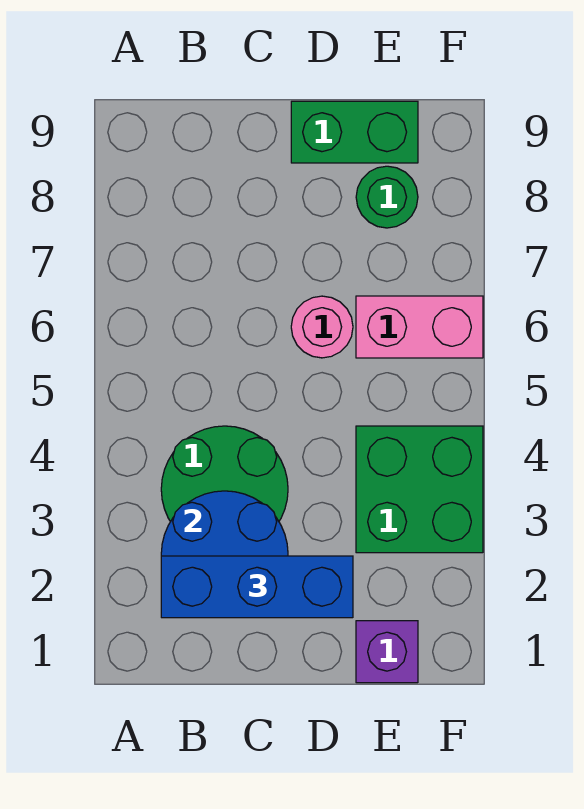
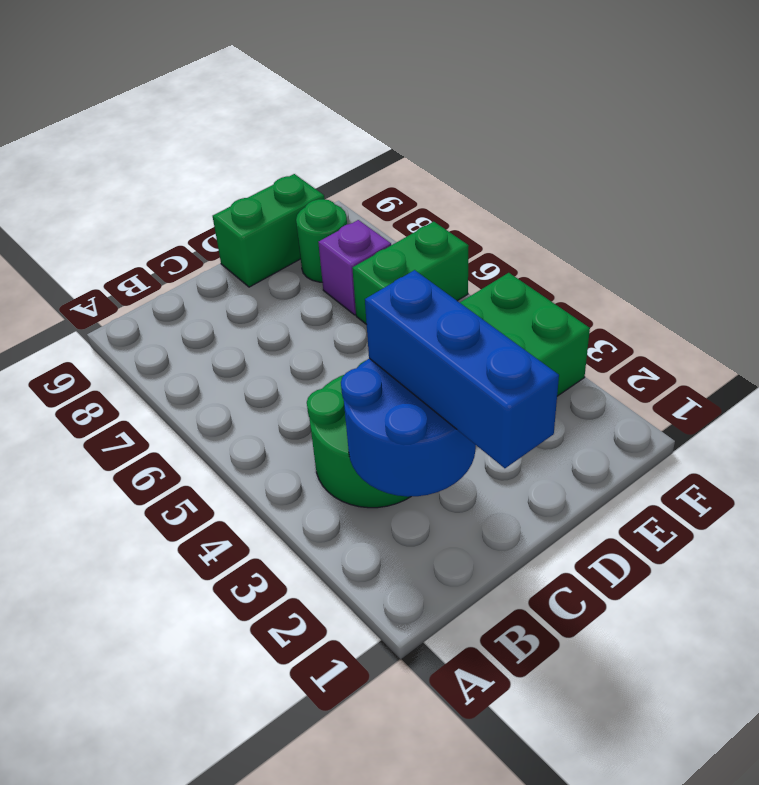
blue brick B2:D2 level 3 -> blue brick C1:C3 level 3
pink round brick D6 level 1 -> none
purple brick E1 level 1 -> purple brick E7 level 1
pink brick E6:F6 level 1 -> green brick E6:F6 level 1

